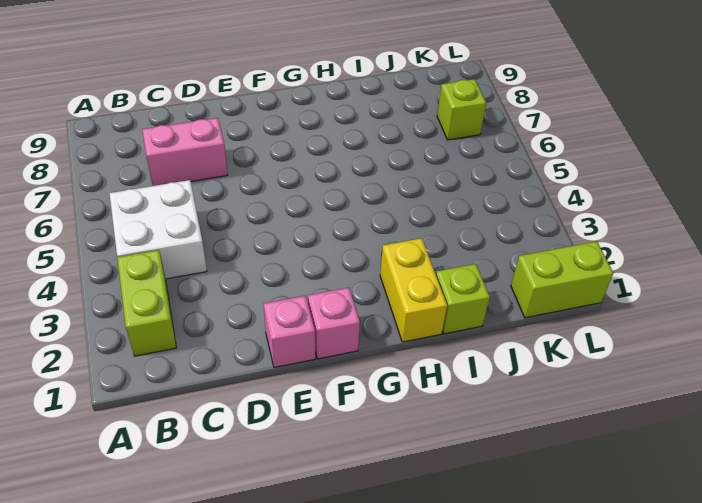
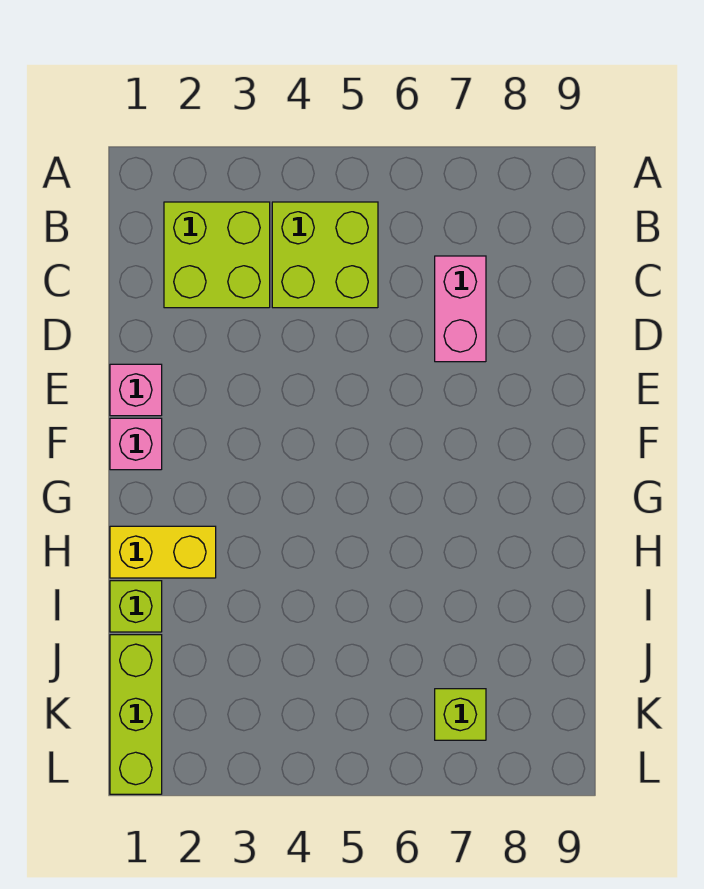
lime brick B2:B3 level 1 -> lime brick B2:C3 level 1
white brick B4:C5 level 1 -> lime brick B4:C5 level 1
lime brick K1:L1 level 1 -> lime brick J1:L1 level 1

